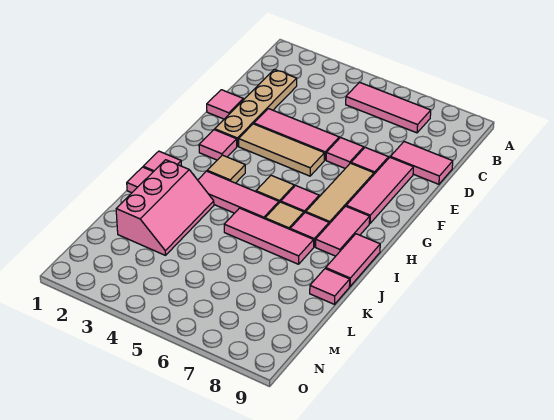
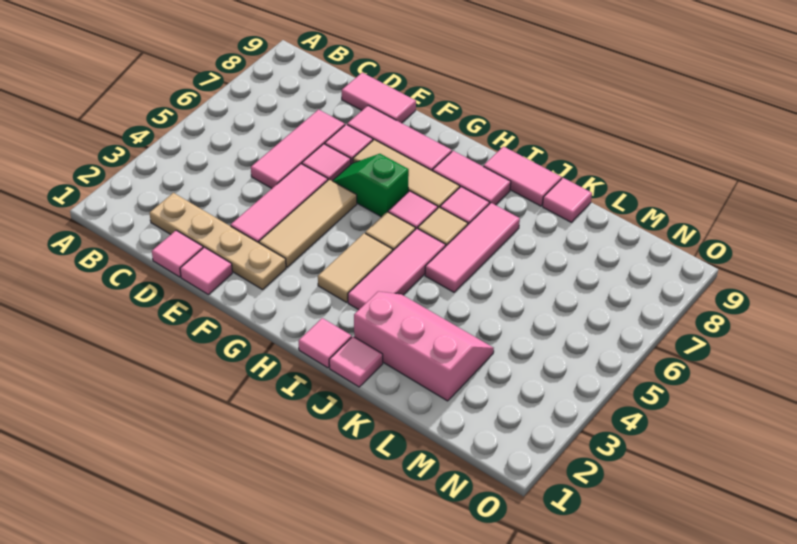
pink tile B5:B7 level 1 -> pink tile D5:D7 level 1
pink tile D8:D9 level 1 -> pink tile D9:E9 level 1
none -> green slope F6:G6 level 1 top G
pink tile G2 level 1 -> pink tile D1 level 1
tan tile H3 level 1 -> tan tile H3:H4 level 1

